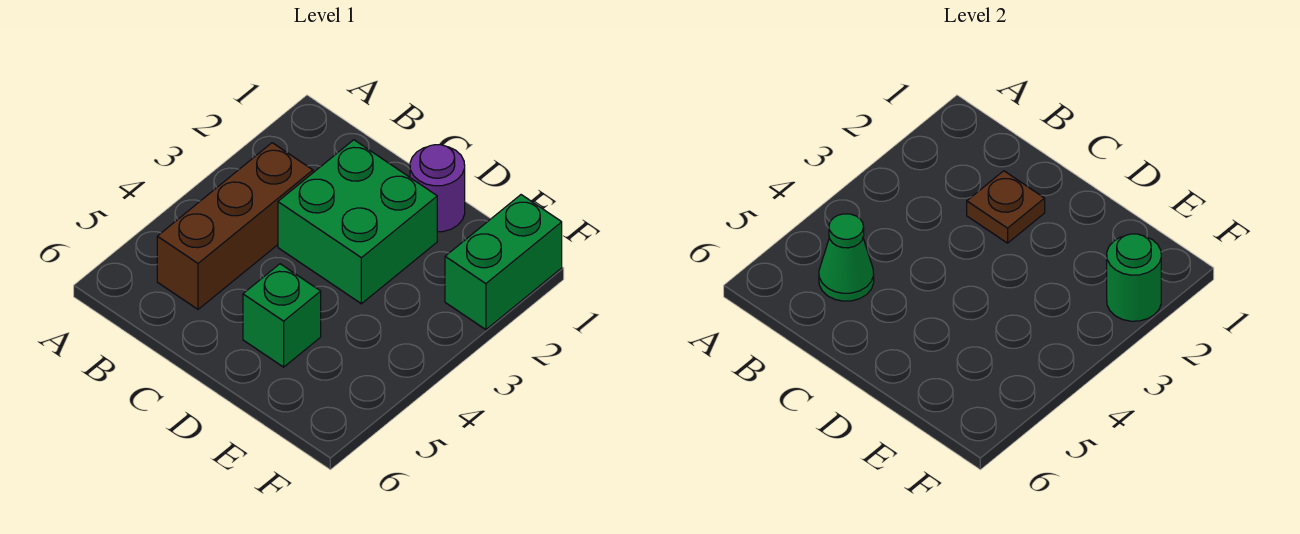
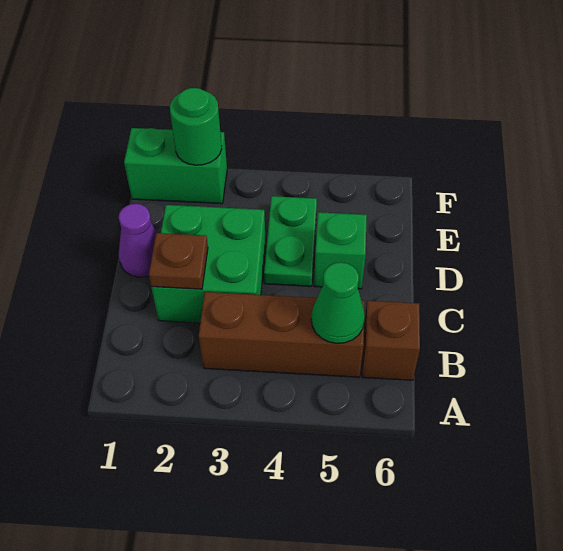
none -> brown brick B6 level 1
purple round brick D1 level 1 -> purple cone D1 level 1
none -> green plate D4:E4 level 1

